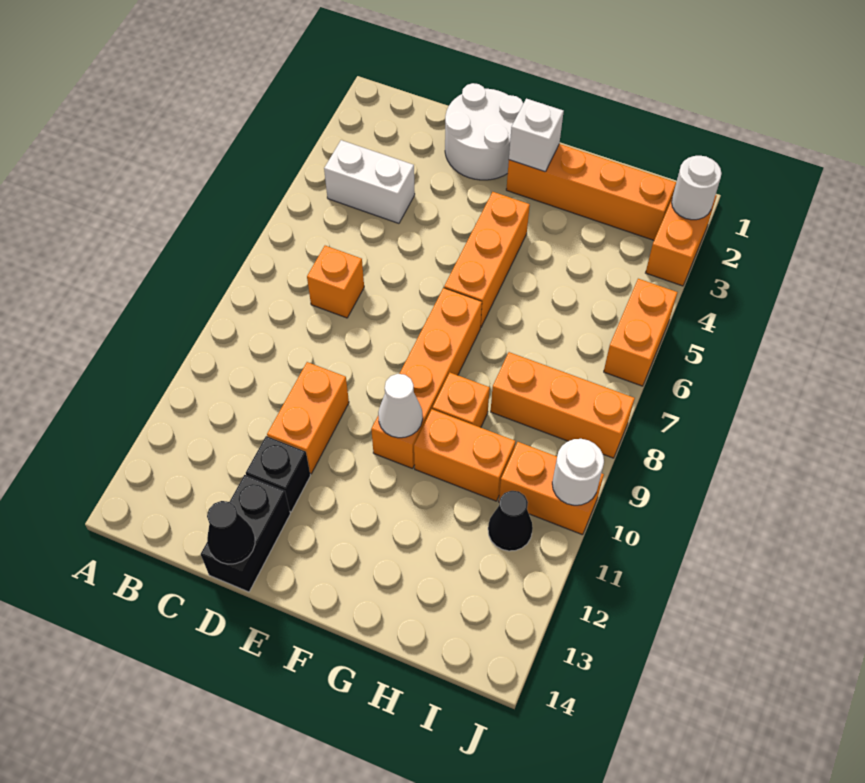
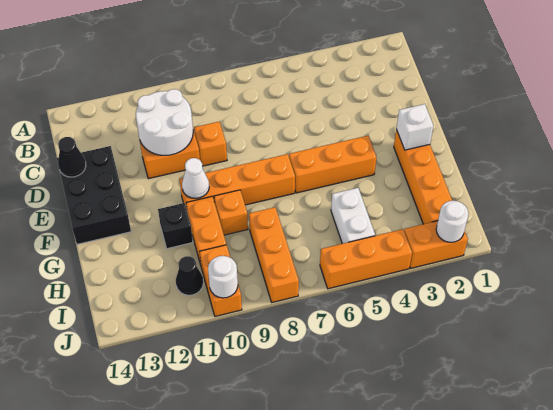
white brick B4:C4 level 1 -> white brick H5:I5 level 1
orange brick C7 level 1 -> orange brick D9 level 1
white round brick D1:E2 level 1 -> white round brick C10:D11 level 2
black brick D12 level 1 -> black brick G11 level 1
black brick D13:D14 level 1 -> black brick D13:F14 level 1
orange brick J5:J6 level 1 -> orange brick J4:J6 level 1

